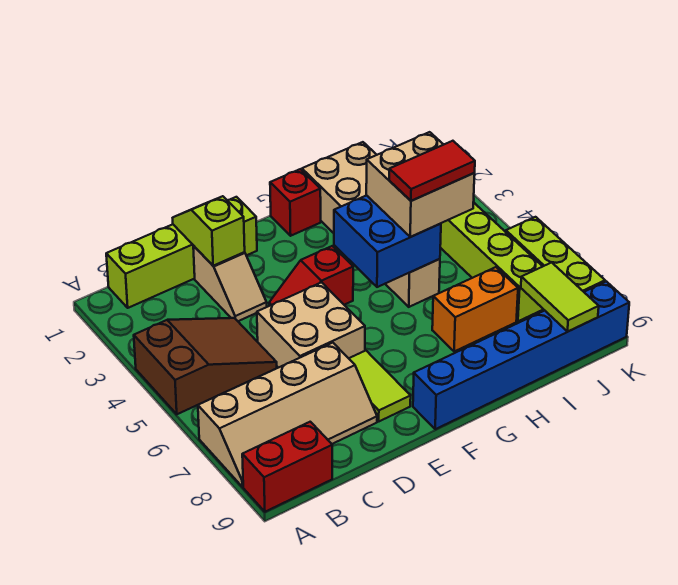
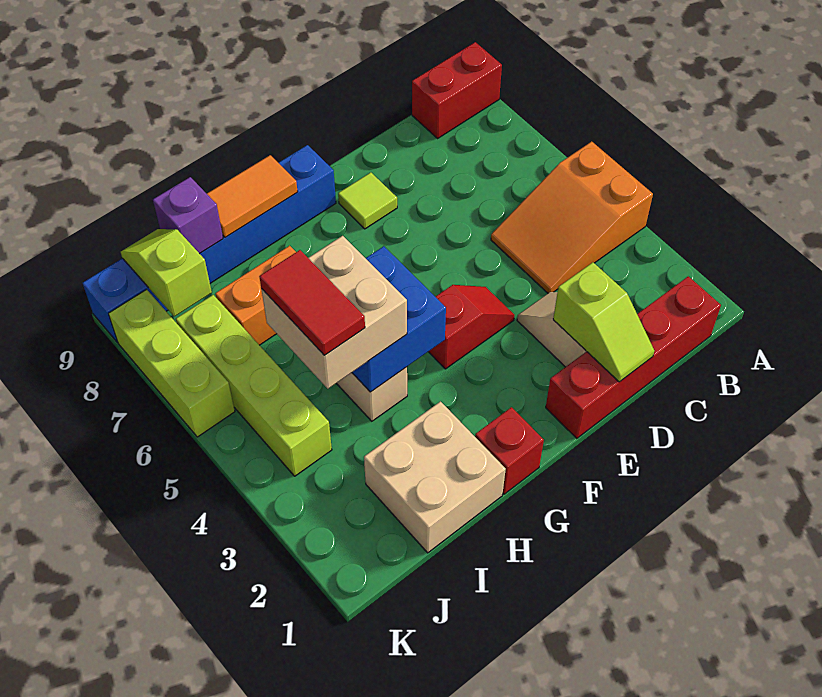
brown slope A4:C5 level 1 top A -> orange slope A4:C5 level 1 top A
tan slope A7:D8 level 1 top 7 -> none
lime brick B1:E1 level 1 -> red brick B1:E1 level 1
tan brick D5:E6 level 1 -> none
lime tile E7:E8 level 1 -> lime tile E8 level 1
none -> orange tile G9:H9 level 2
red tile H5:I5 level 4 -> red tile I4:I5 level 4
none -> purple brick I9 level 2
lime tile J8:J9 level 2 -> lime slope J8:J9 level 2 top 8

